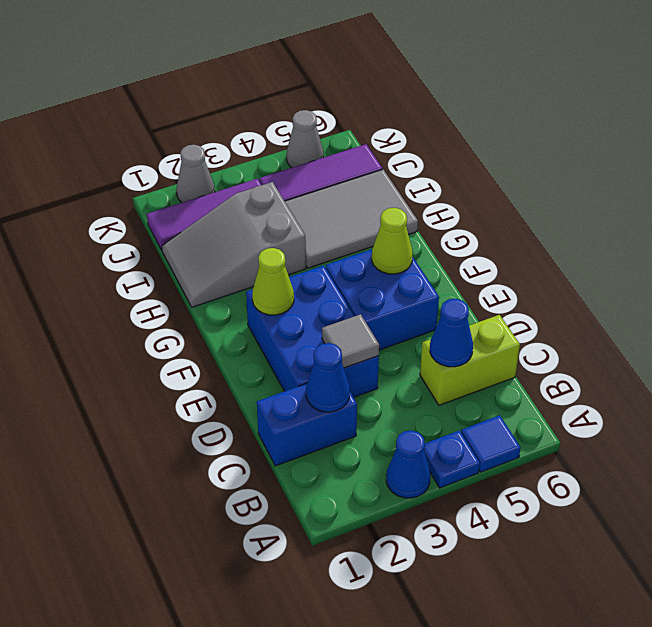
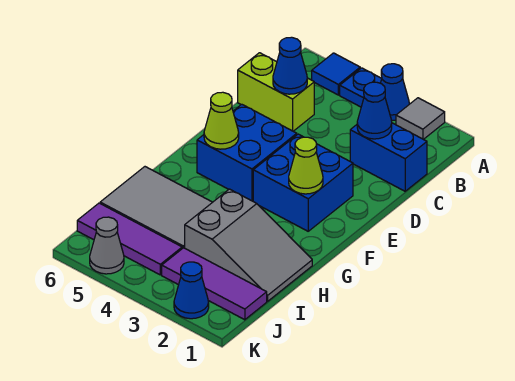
blue brick D2:F3 level 1 -> blue brick E2:F3 level 1
grey tile D3 level 2 -> grey tile A2 level 1
grey cone K2 level 1 -> blue cone K2 level 1

